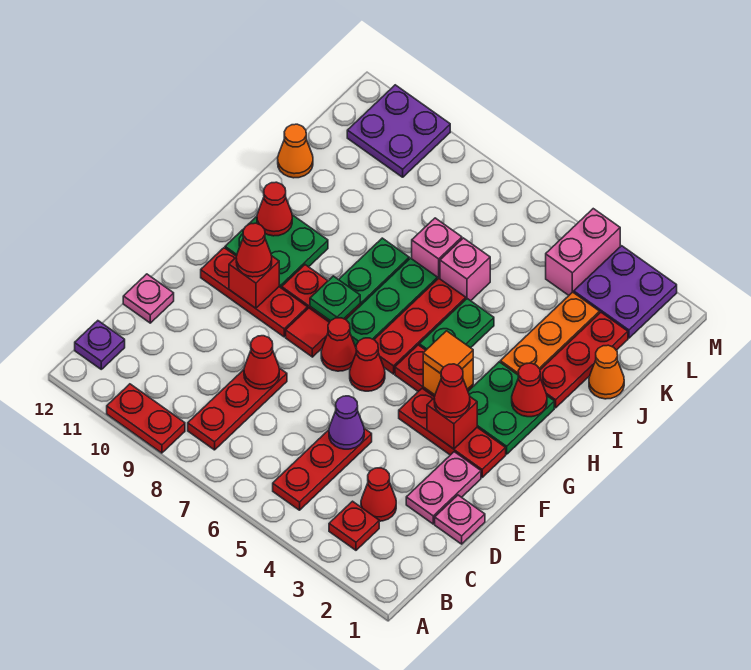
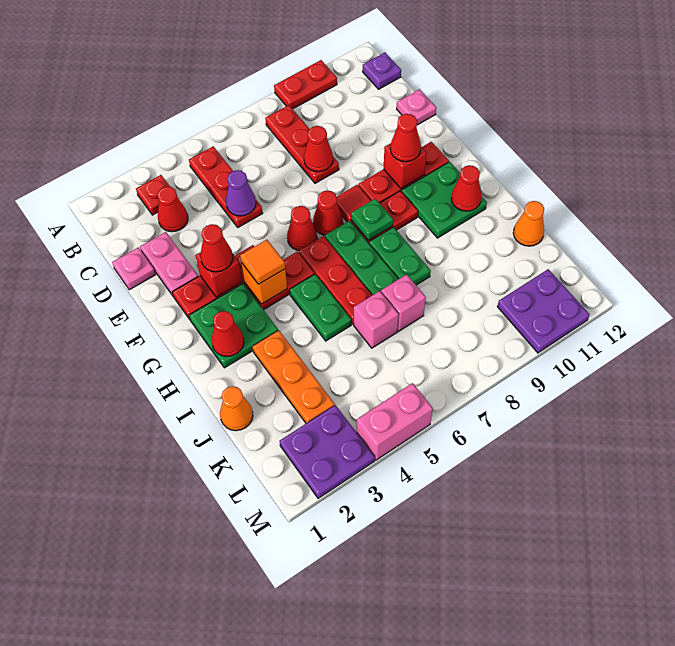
red plate I2:K2 level 1 -> none
pink brick L4:M4 level 1 -> pink brick M4:M5 level 1

